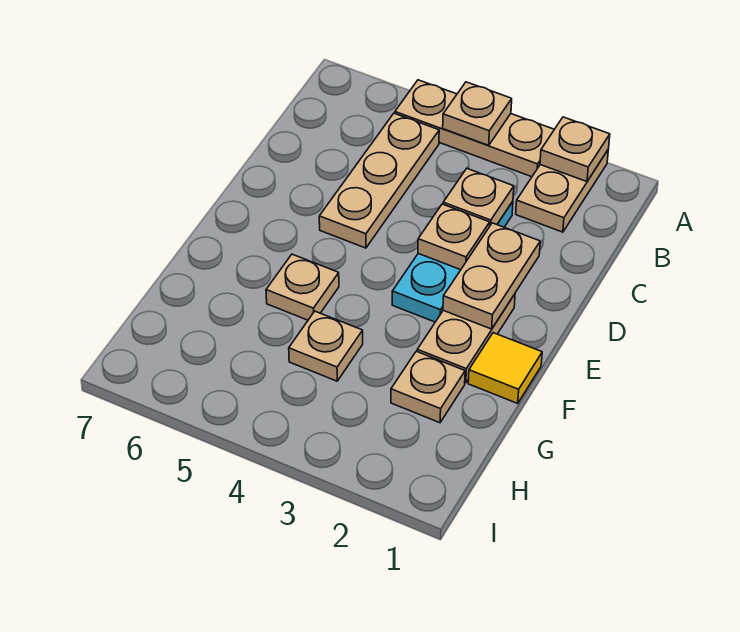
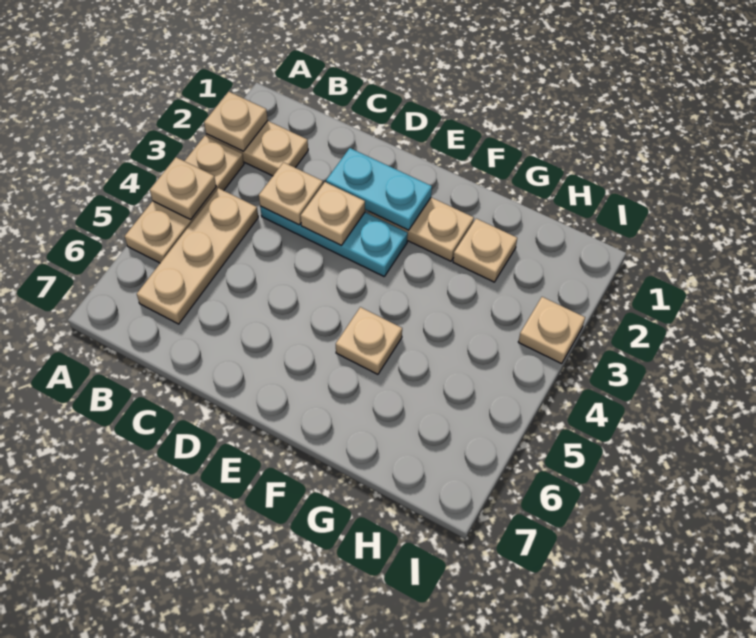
tan plate B5:D5 level 1 -> tan plate B4:B6 level 1
tan plate D2:E2 level 2 -> cyan plate D2:E2 level 2
yellow tile F1 level 1 -> none
tan plate G4 level 1 -> tan plate I3 level 1

